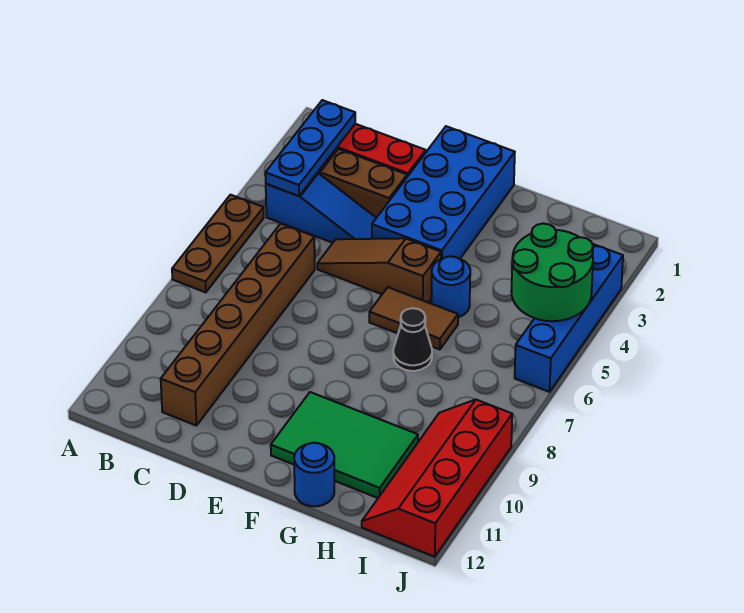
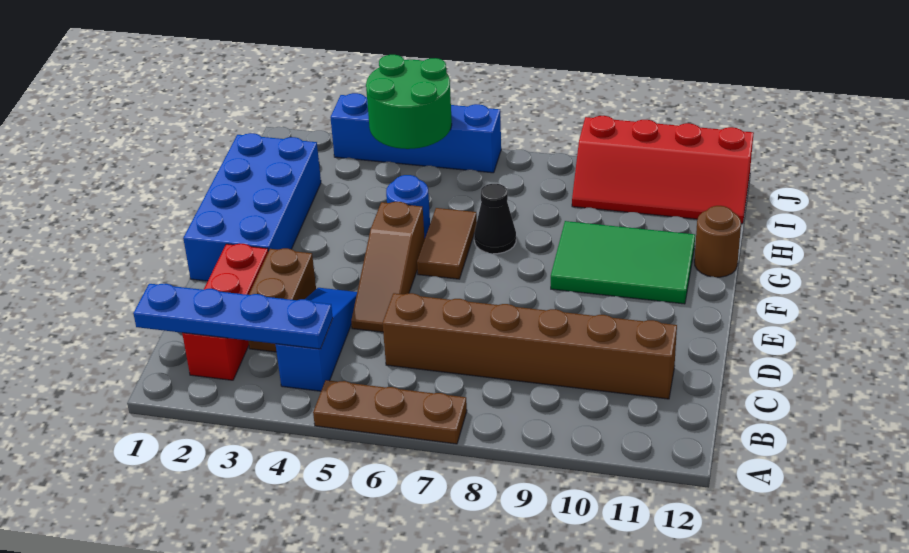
blue plate B2:B4 level 2 -> blue plate B1:B4 level 2
blue brick E1:F4 level 1 -> blue brick E1:H2 level 1
green tile F10:H11 level 1 -> green tile F9:G11 level 1
blue round brick G12 level 1 -> brown round brick G12 level 1

